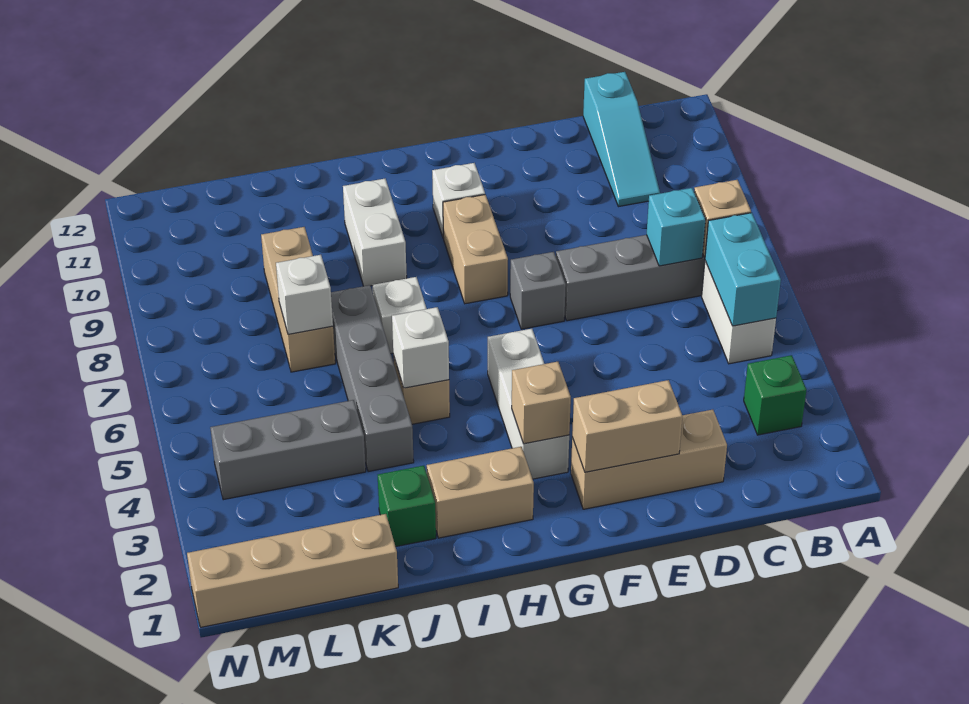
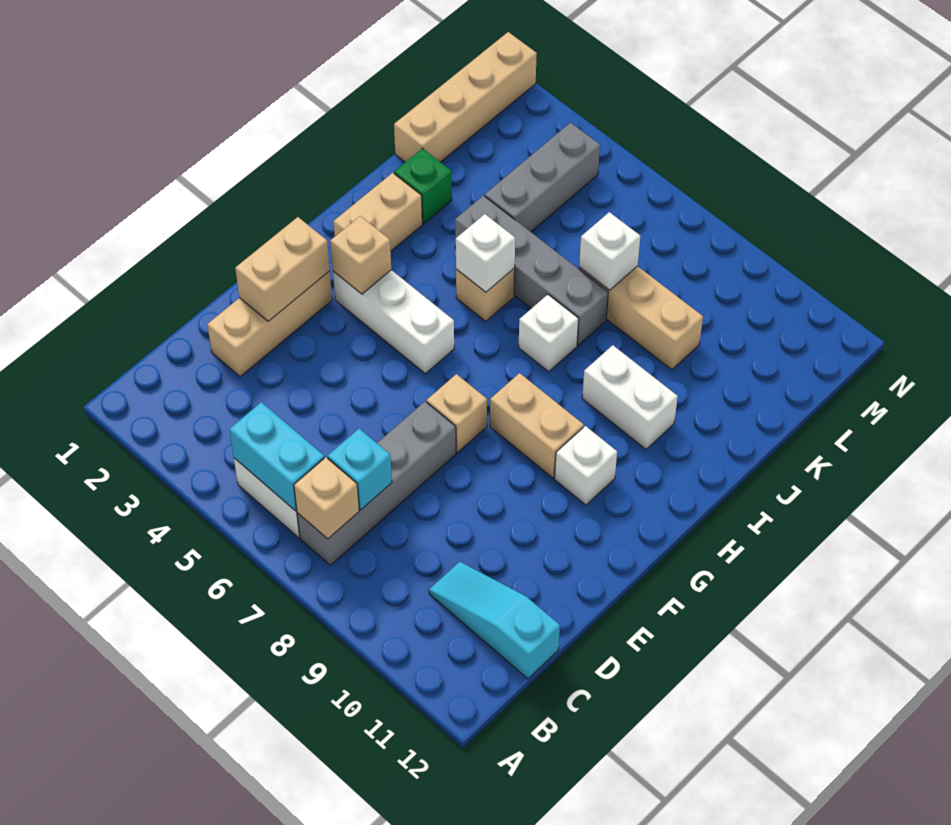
green brick B3 level 1 -> none
grey brick F7 level 1 -> tan brick F7 level 1

